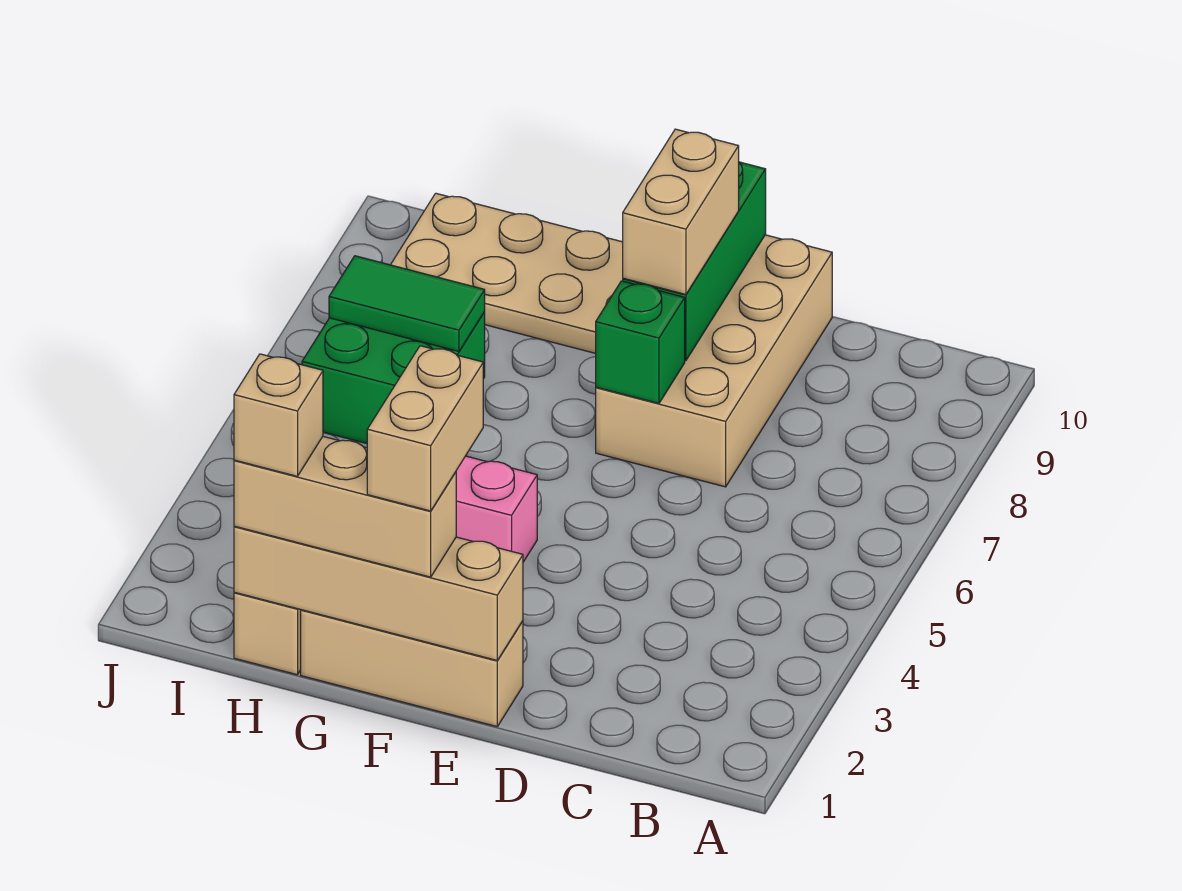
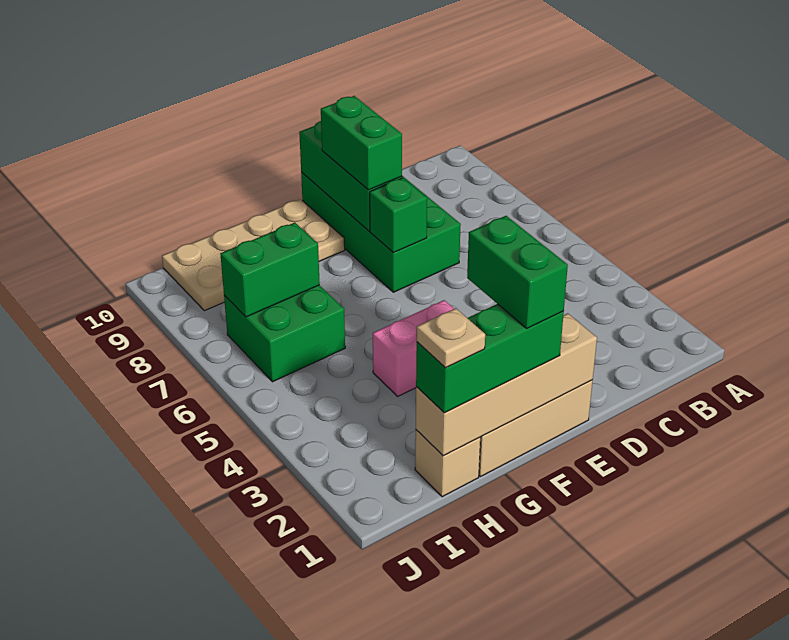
tan brick D7:E10 level 1 -> green brick D7:E10 level 1
tan brick E8:E9 level 3 -> green brick E8:E9 level 3
tan brick F1:H1 level 3 -> green brick F1:H1 level 3
tan brick F1:F2 level 4 -> green brick F1:F2 level 4
tan brick H1 level 4 -> tan plate H1 level 4
green tile H7:I7 level 2 -> green brick H7:I7 level 2

